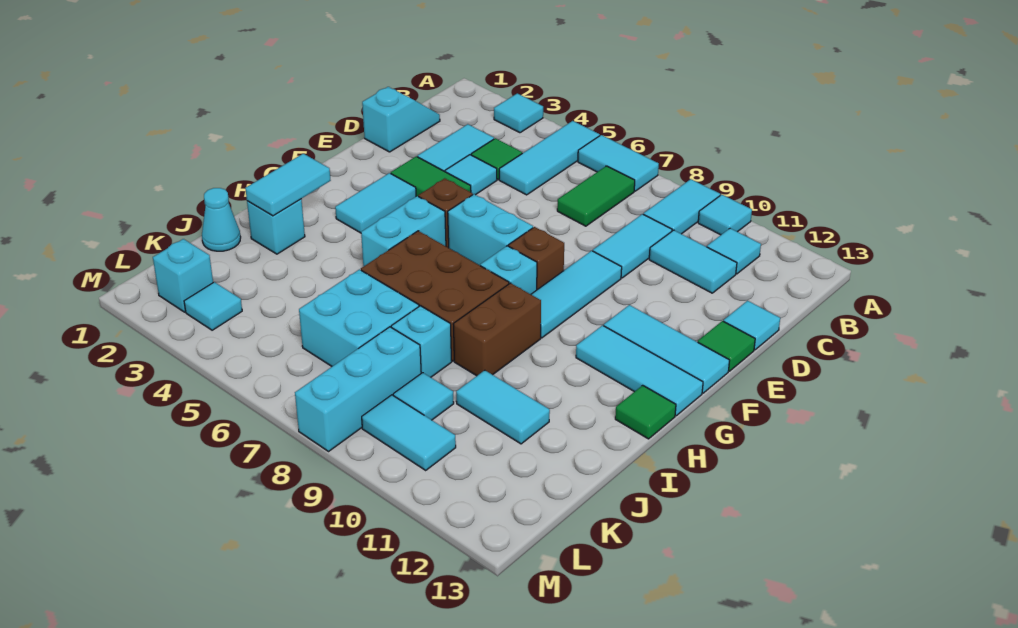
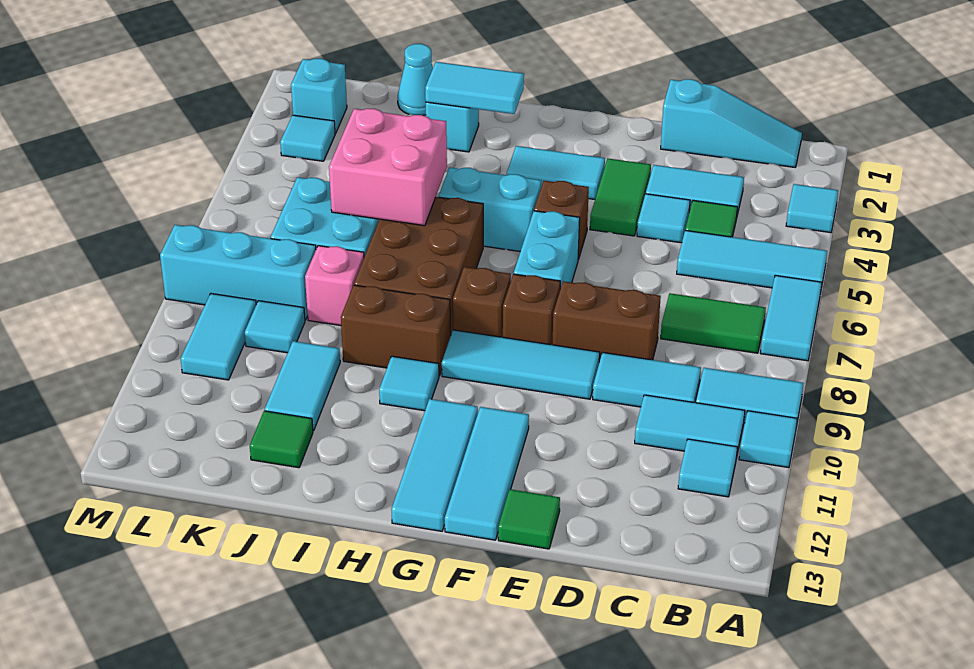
cyan slope C1:D1 level 1 top D -> cyan slope B1:D1 level 1 top D
cyan tile C10:C11 level 1 -> cyan tile B10:C10 level 1
none -> brown brick D8:E8 level 1
cyan tile D13 level 1 -> cyan tile H10 level 1
cyan brick G8 level 1 -> brown brick G8 level 1
green tile H13 level 1 -> green tile J12 level 1
none -> pink brick I5:J6 level 2
cyan brick J8 level 1 -> pink brick J8 level 1

